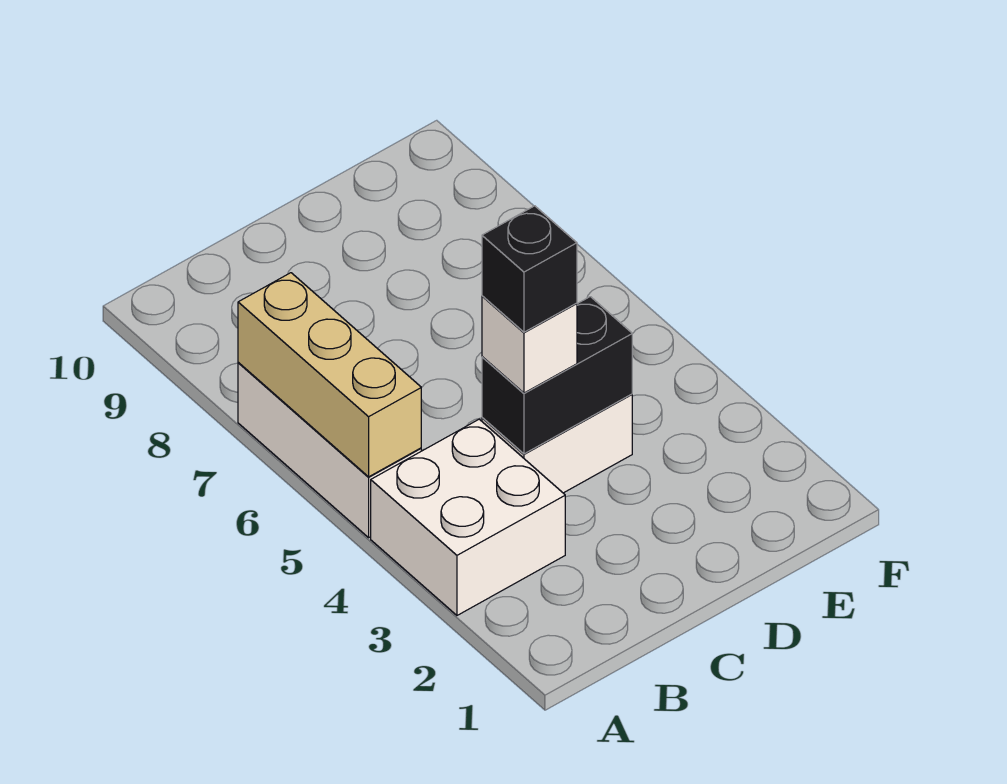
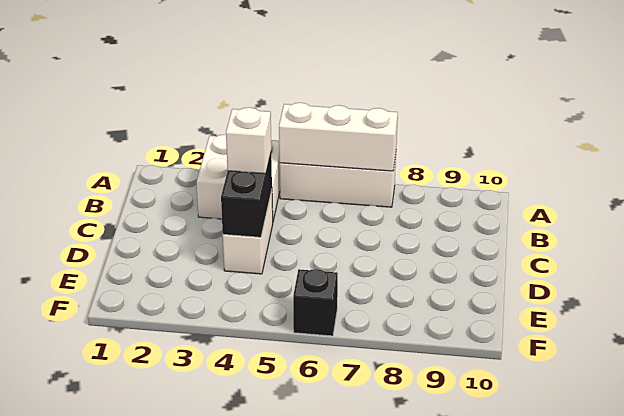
tan brick A5:A7 level 2 -> white brick A5:A7 level 2
black brick C4 level 4 -> black brick F6 level 1

